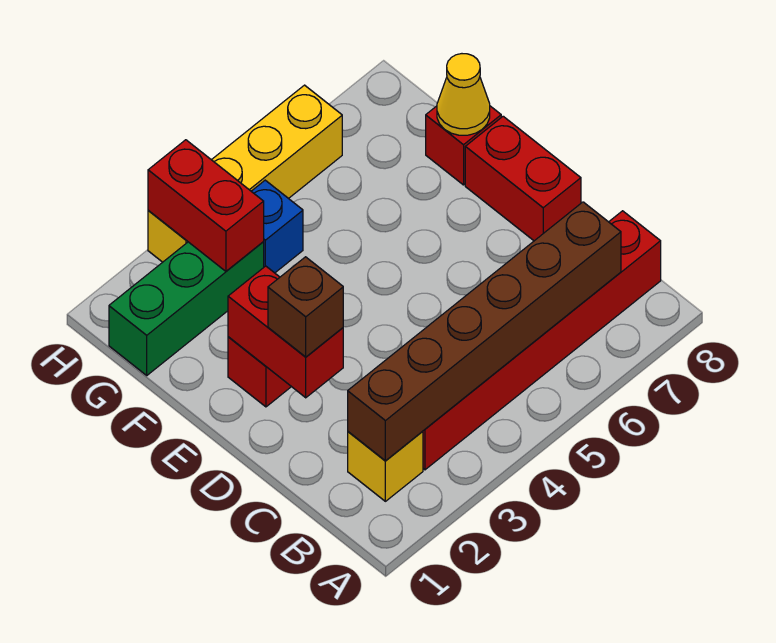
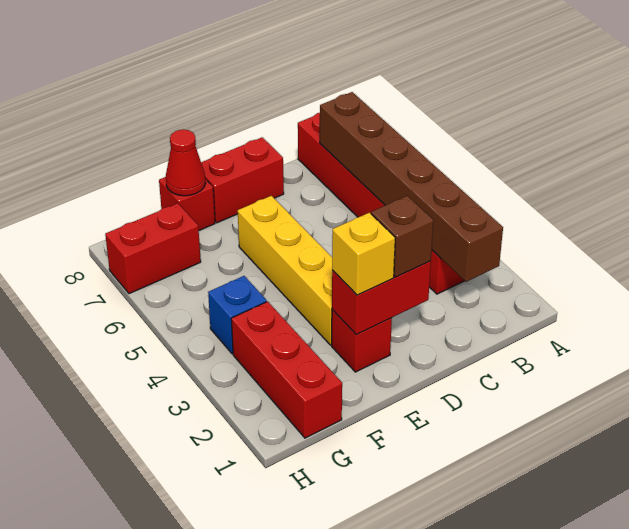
yellow brick B2 level 1 -> yellow brick E2 level 3
yellow cone F8 level 2 -> red cone F8 level 2
green brick G1:G3 level 1 -> red brick G1:G3 level 1
red brick G3:H3 level 2 -> red brick G7:H7 level 1
yellow brick H3:H6 level 1 -> yellow brick E3:E6 level 1

